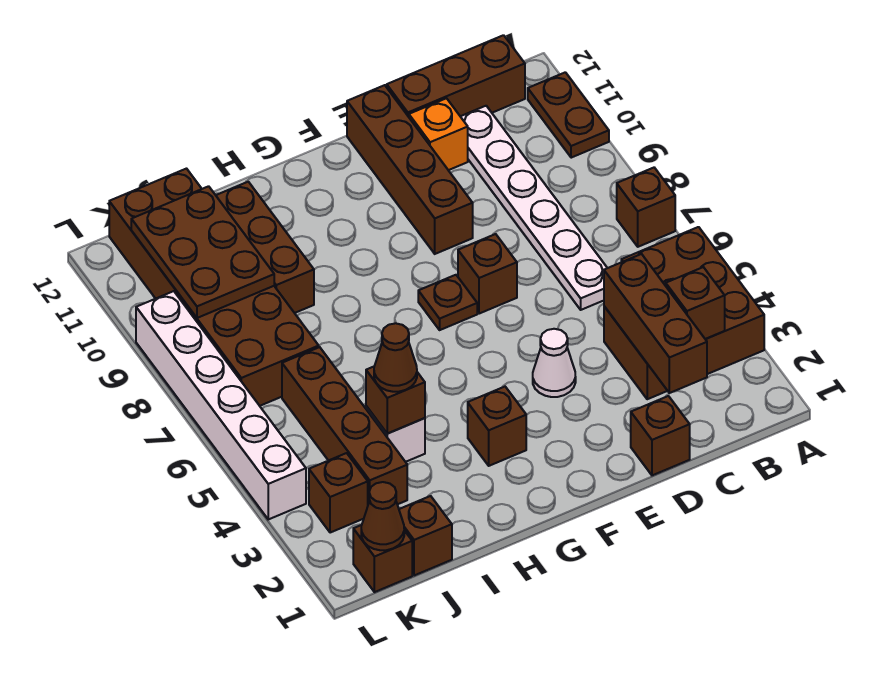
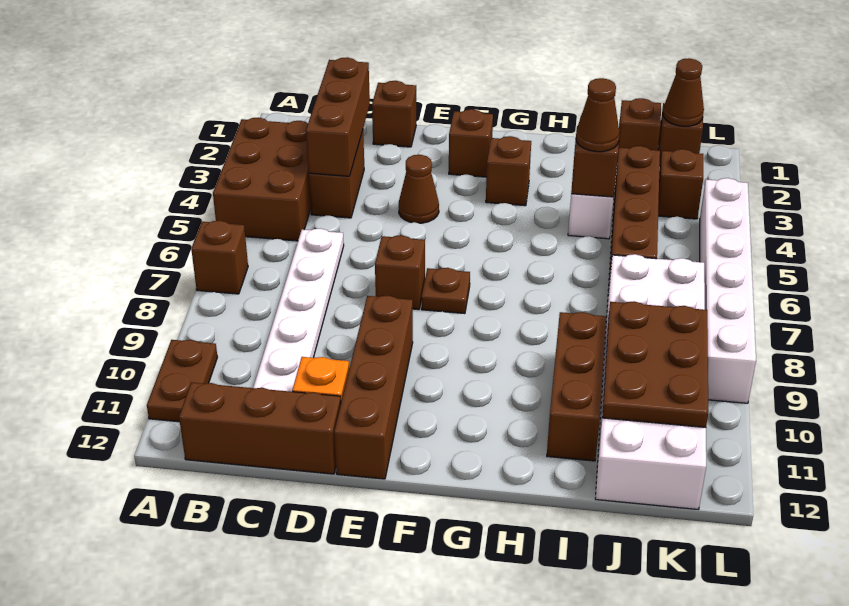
brown brick B3 level 2 -> brown brick F2 level 1
white cone E4 level 1 -> brown cone E4 level 1
brown brick J7:K12 level 1 -> white brick J7:K12 level 1

